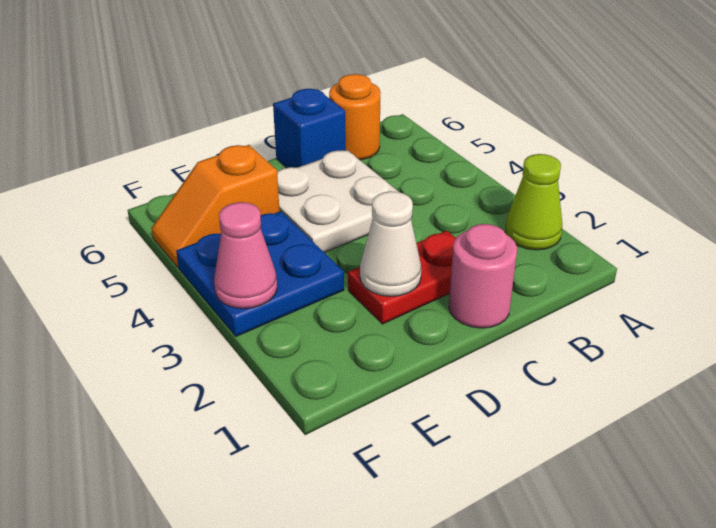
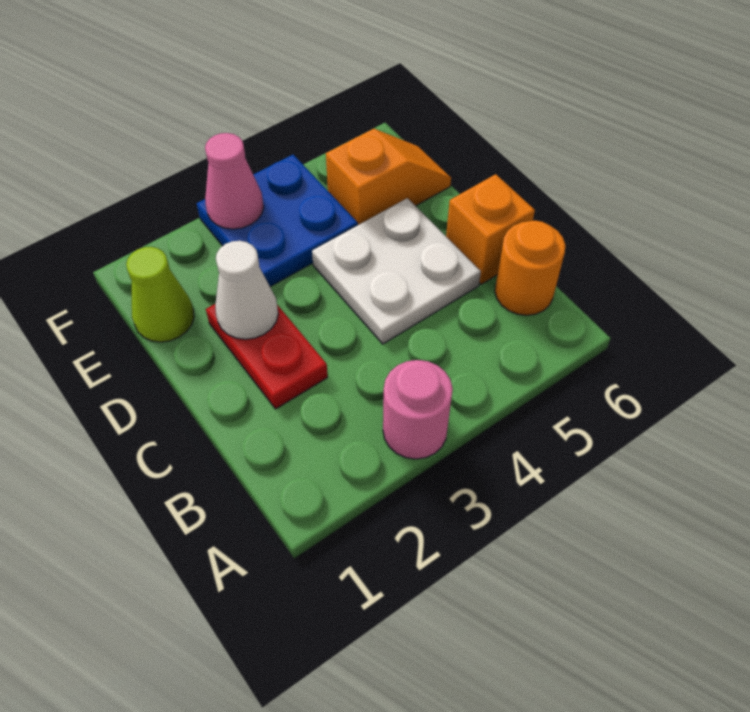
lime cone A2 level 1 -> lime cone E1 level 1
pink round brick C1 level 1 -> pink round brick A3 level 1
blue brick C6 level 1 -> orange brick C6 level 1
orange slope E5:F5 level 1 top E -> orange slope E5:E6 level 1 top 5

